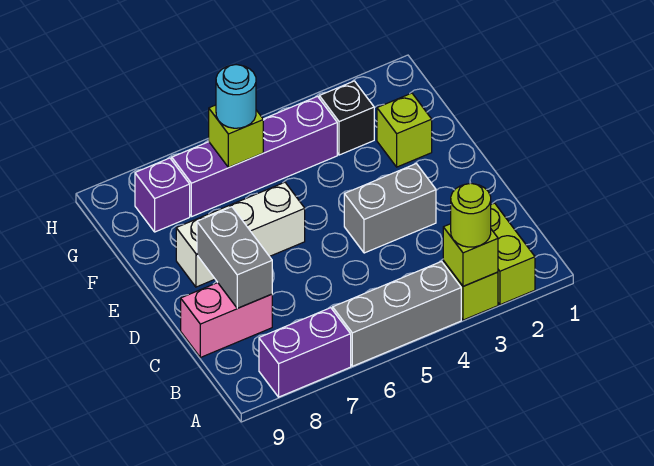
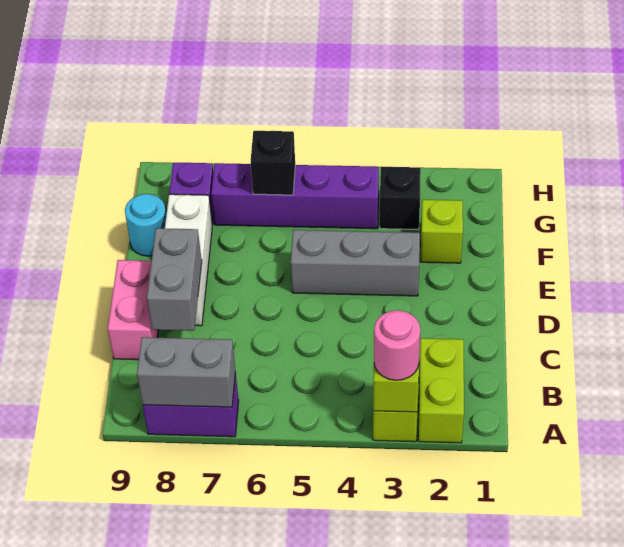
lime round brick A3 level 3 -> pink round brick A3 level 3
grey brick A4:A6 level 1 -> grey brick E3:E5 level 1
pink brick C8:C9 level 1 -> pink brick C9:D9 level 1
grey brick D3:D4 level 1 -> grey brick A7:A8 level 2
white brick E6:E8 level 1 -> white brick D8:F8 level 1
lime brick G6 level 2 -> black brick G6 level 2
cyan round brick G6 level 3 -> cyan round brick F9 level 1

